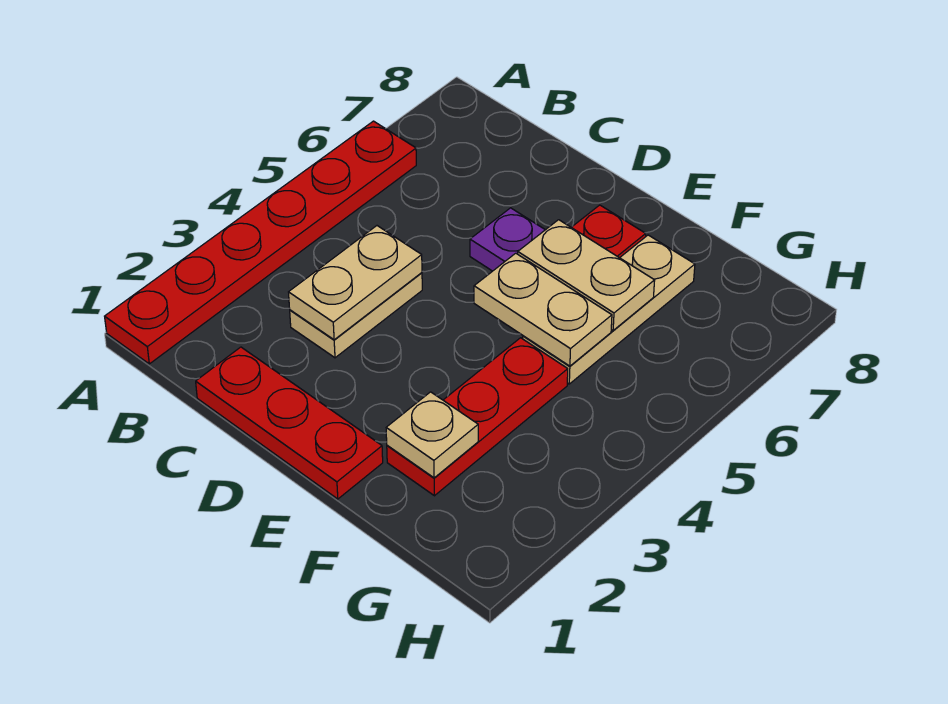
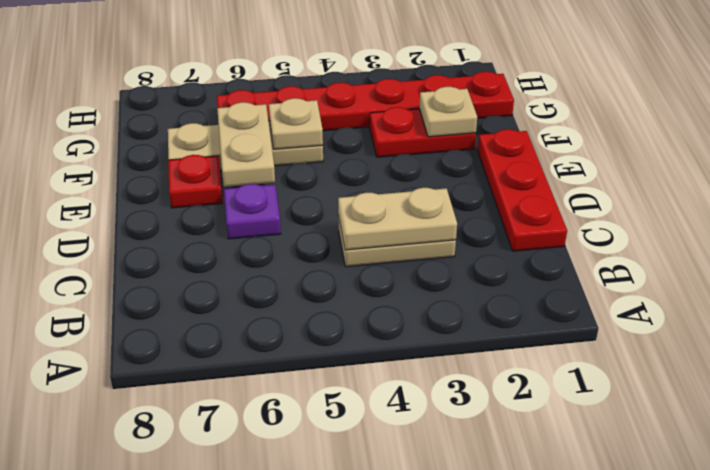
red plate A1:A6 level 1 -> red plate G1:G6 level 1
tan plate E5:F5 level 2 -> tan plate F5 level 2
red plate F2:F4 level 1 -> red plate F2:F3 level 1

